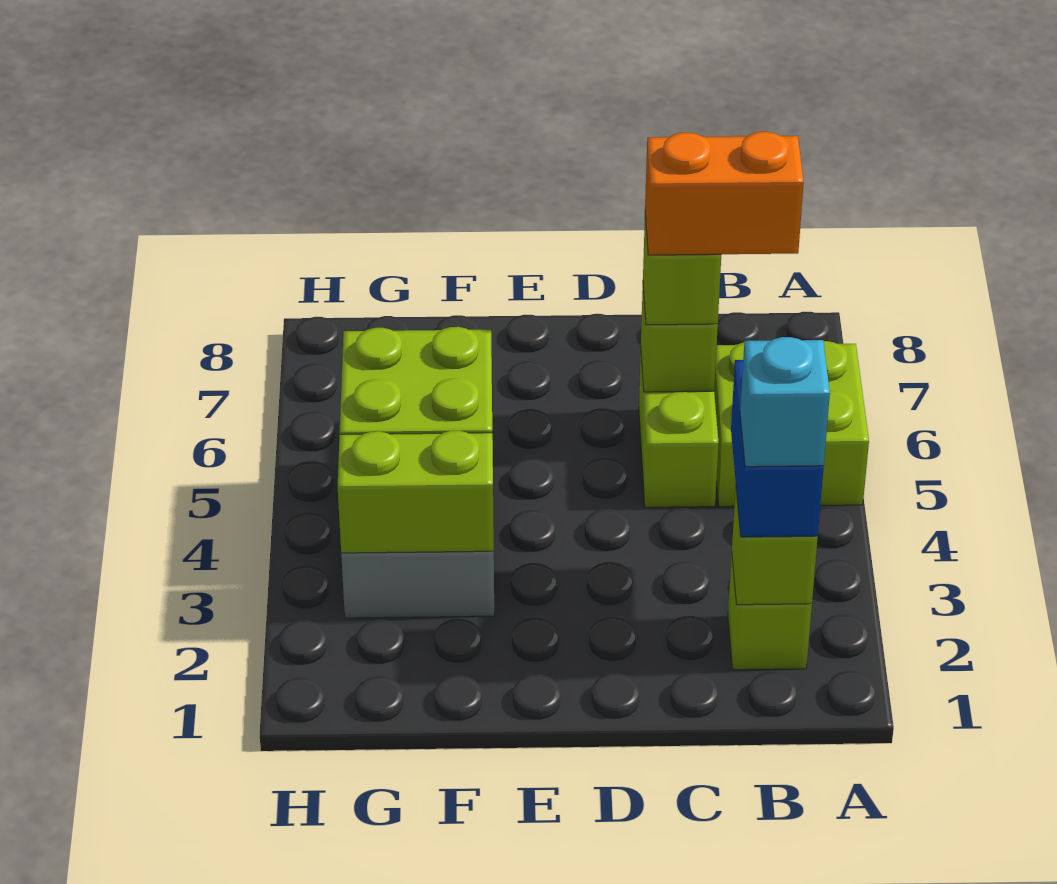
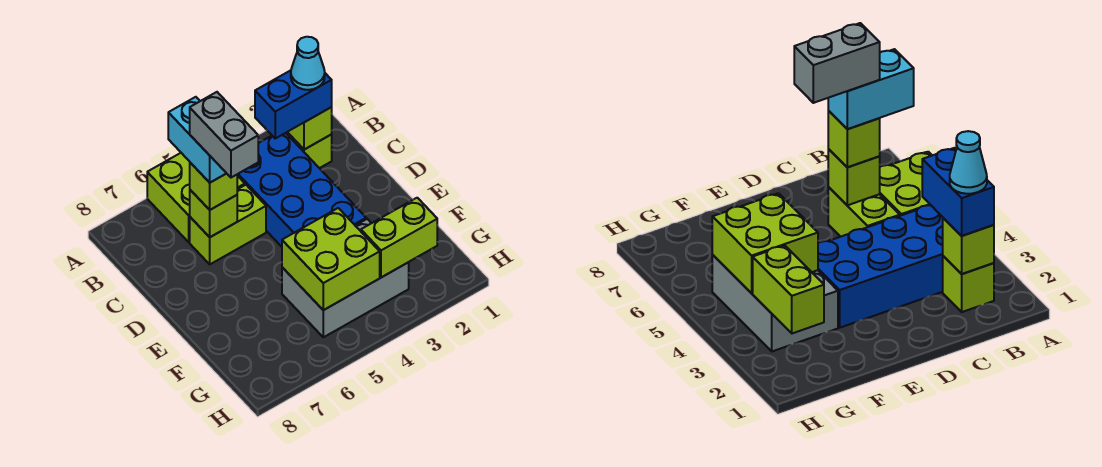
cyan brick B2 level 4 -> cyan cone B2 level 4
none -> blue brick B3:E4 level 1
orange brick B6:C6 level 4 -> cyan brick B6:C6 level 4
none -> grey brick C6:D6 level 5
lime brick F3:G3 level 2 -> lime brick G2:G3 level 2

